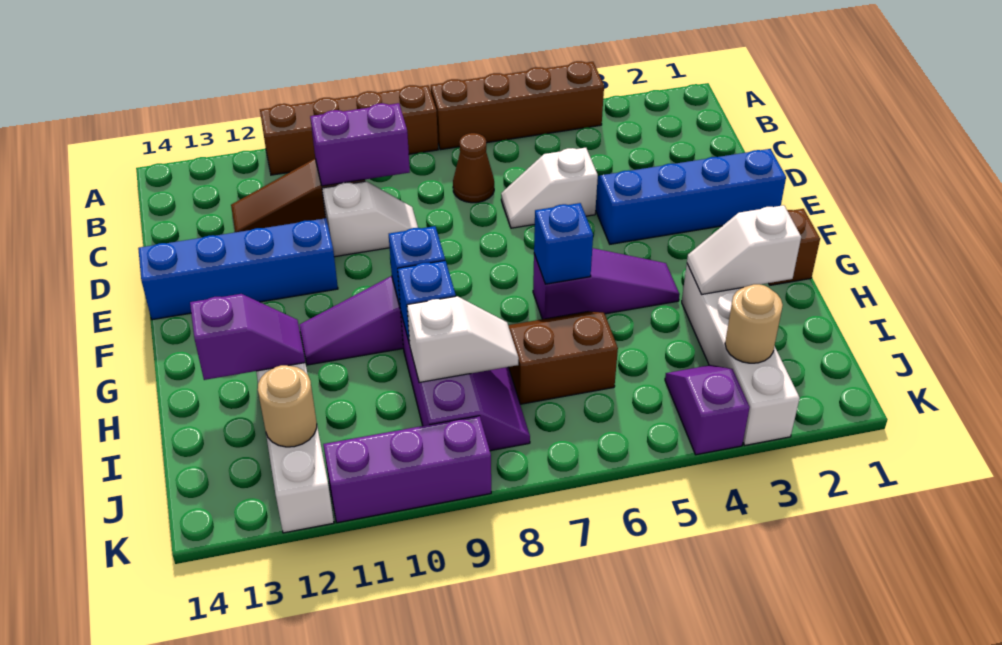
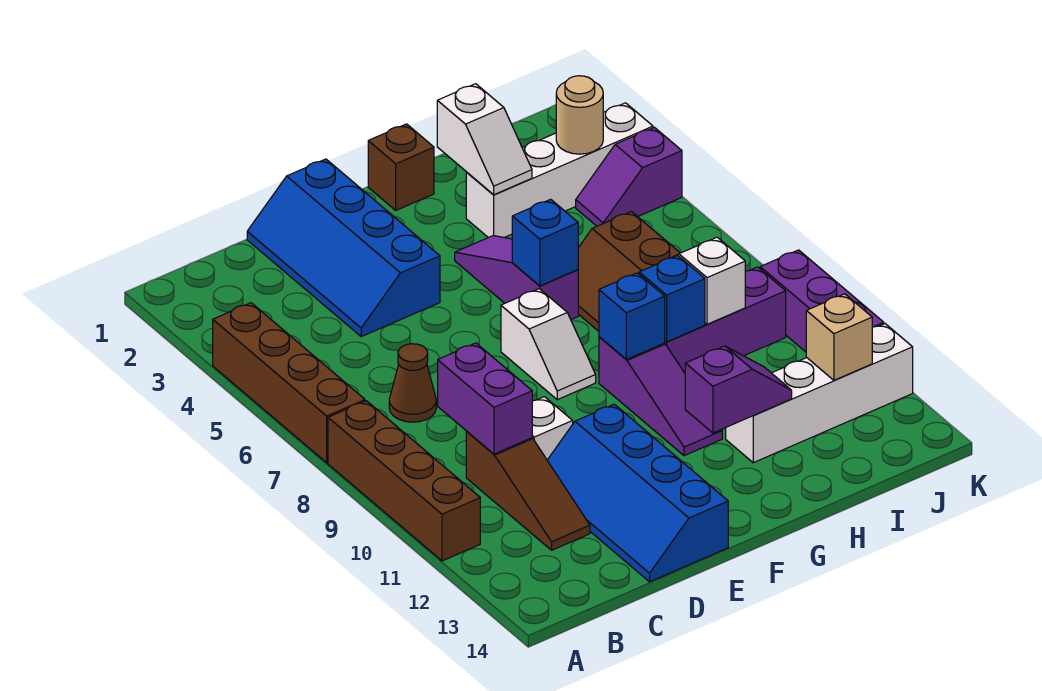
white slope D5:D6 level 1 top 5 -> white slope F7:F8 level 1 top 7
purple slope H12:H13 level 2 top 13 -> purple slope G12:H12 level 2 top G
tan round brick J12 level 2 -> tan brick J12 level 2

